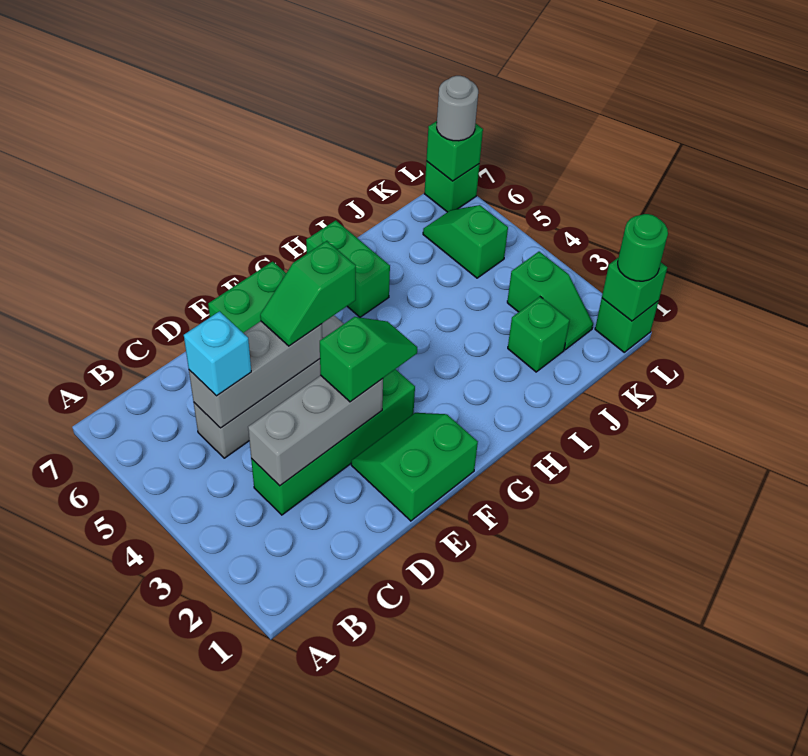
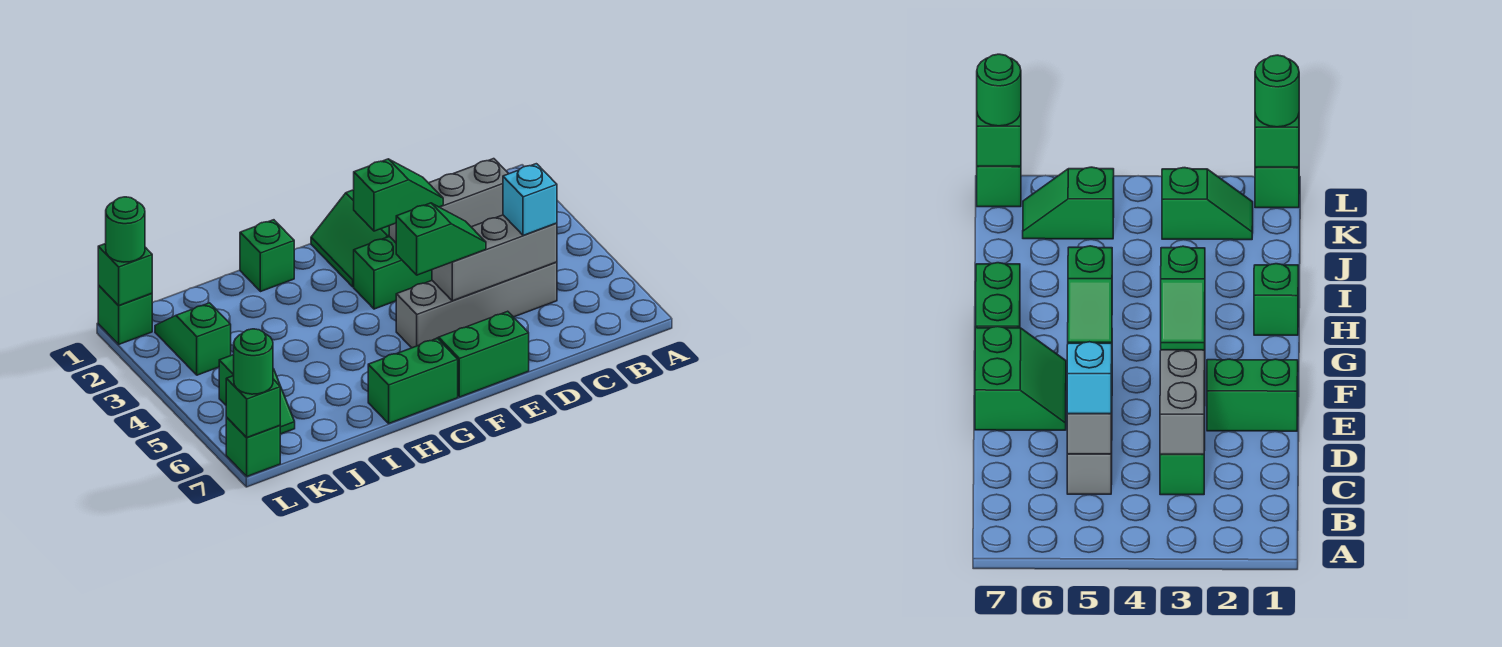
green slope E1:F2 level 1 top 1 -> green slope E1:F2 level 1 top E
green slope E3:F3 level 3 top E -> green slope E3:F3 level 3 top F
green brick H6:H7 level 1 -> green brick G7:H7 level 1
green brick J2 level 1 -> green brick H1 level 1
grey round brick L7 level 3 -> green round brick L7 level 3

